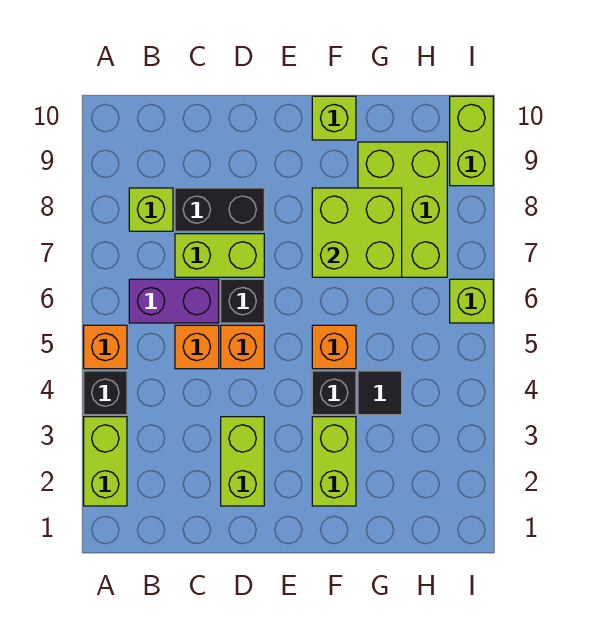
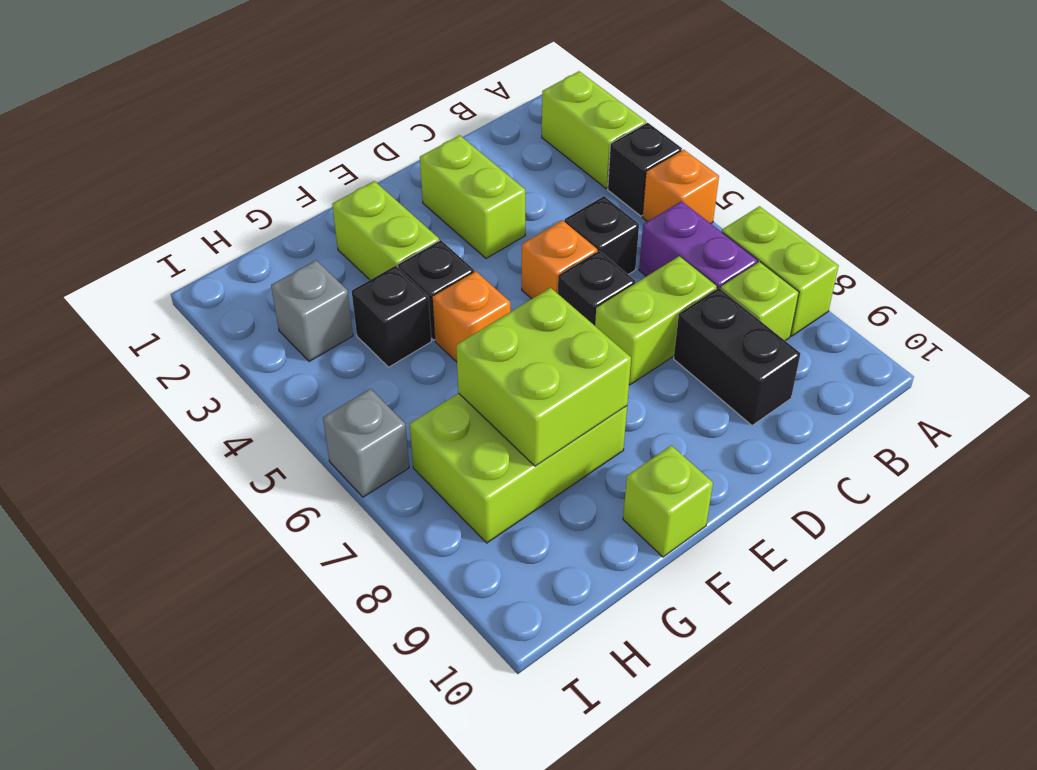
purple brick B6:C6 level 1 -> purple brick B6:B7 level 1
orange brick C5 level 1 -> black brick C5 level 1
black brick C8:D8 level 1 -> black brick C8:C9 level 1
black tile G4 level 1 -> black brick G4 level 1
lime brick G7:H9 level 1 -> lime brick F7:H8 level 1
none -> grey brick H3 level 1
lime brick I6 level 1 -> grey brick I6 level 1
lime brick I9:I10 level 1 -> lime brick A7:A8 level 1

